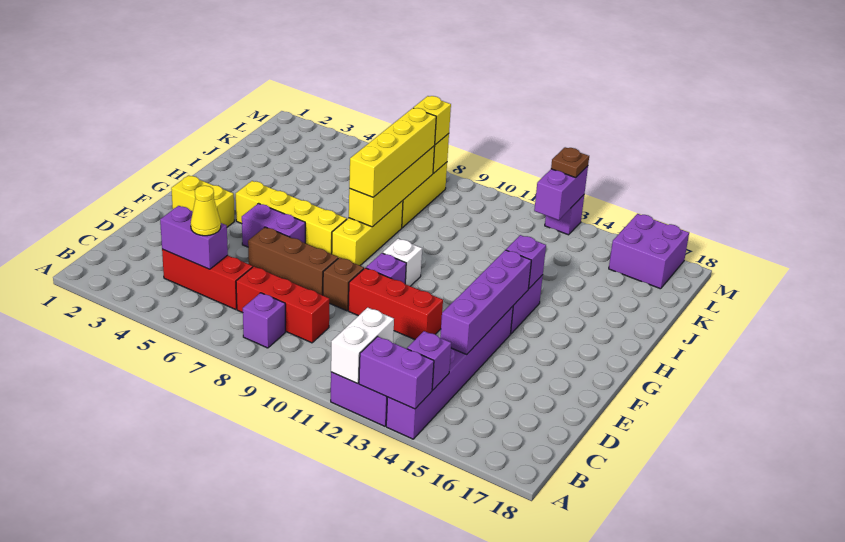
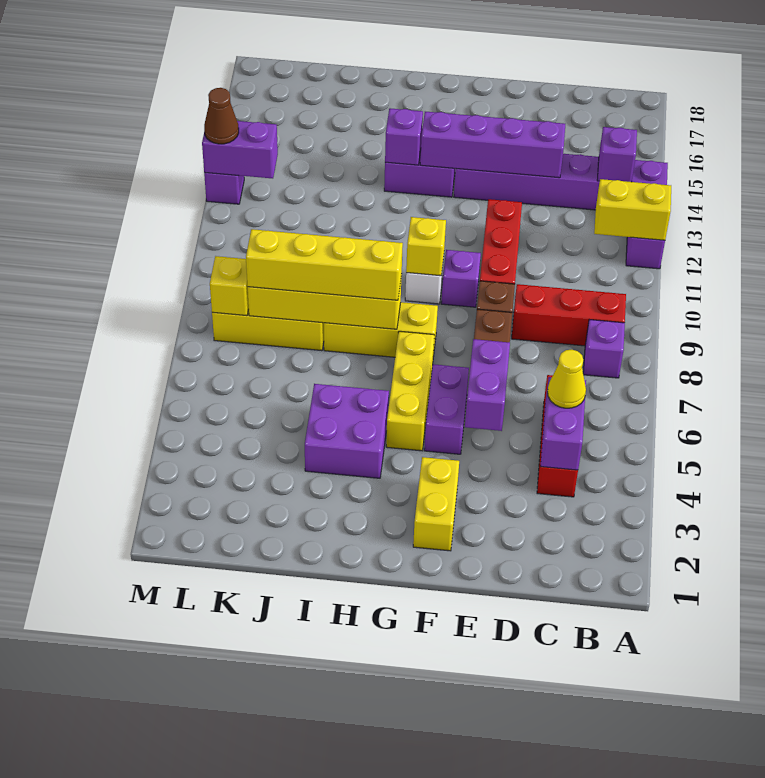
white brick A12:B12 level 2 -> yellow brick A12:B12 level 2
purple brick A13:A14 level 2 -> purple brick E5:E6 level 2
red brick C7:C9 level 1 -> red brick B9:D9 level 1
yellow brick G4:G7 level 1 -> yellow brick G5:G7 level 1
yellow brick L8 level 3 -> yellow brick G10 level 2
purple brick L16:M17 level 1 -> purple brick H4:I5 level 1
brown plate M13 level 3 -> brown cone M13 level 3

